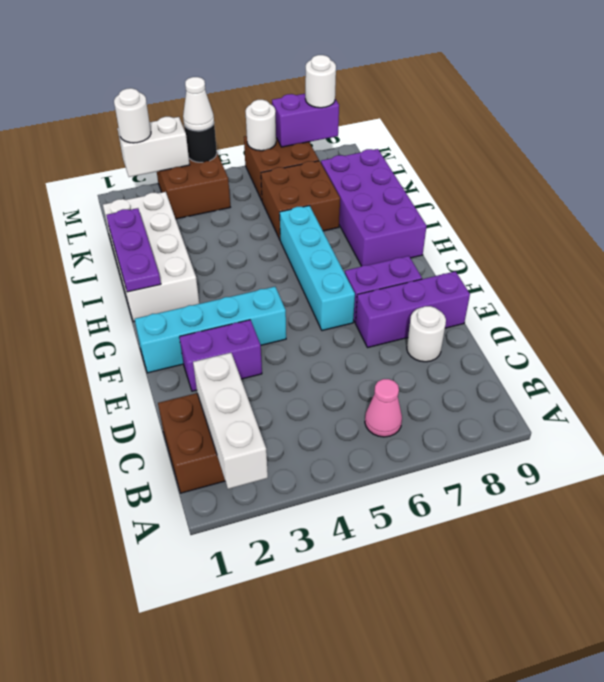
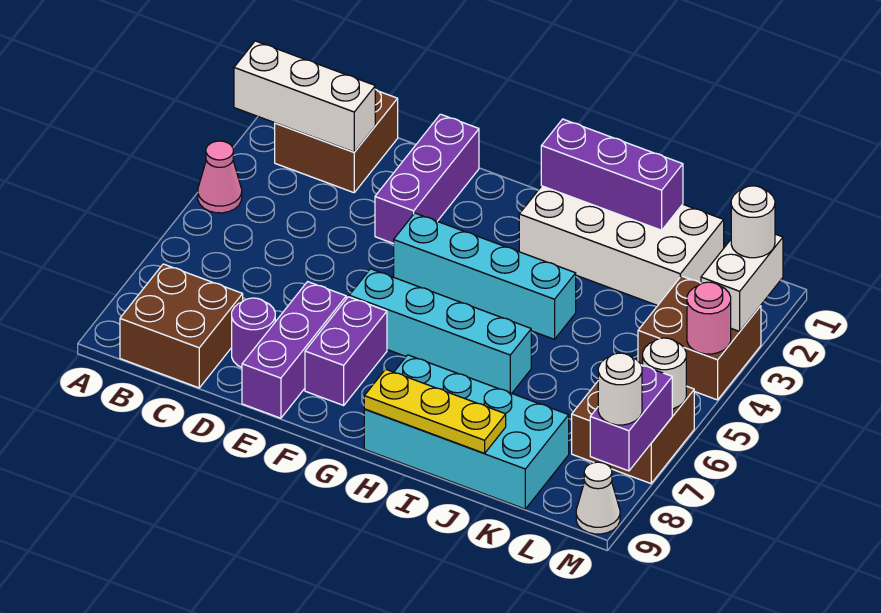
pink cone B6 level 1 -> pink cone A4 level 1
white round brick D8 level 1 -> purple round brick D8 level 1
purple brick E2:E3 level 1 -> purple brick E1:E3 level 1
cyan brick F1:F4 level 1 -> cyan brick F4:I4 level 1
purple plate H1:J1 level 2 -> purple brick H1:J1 level 2
purple brick H8:K9 level 1 -> cyan brick H8:K9 level 1
none -> yellow plate H9:J9 level 2
brown brick J6:K7 level 1 -> brown brick B8:C9 level 1
black round brick M4 level 2 -> pink round brick M4 level 2
white cone M4 level 3 -> white cone M9 level 1

